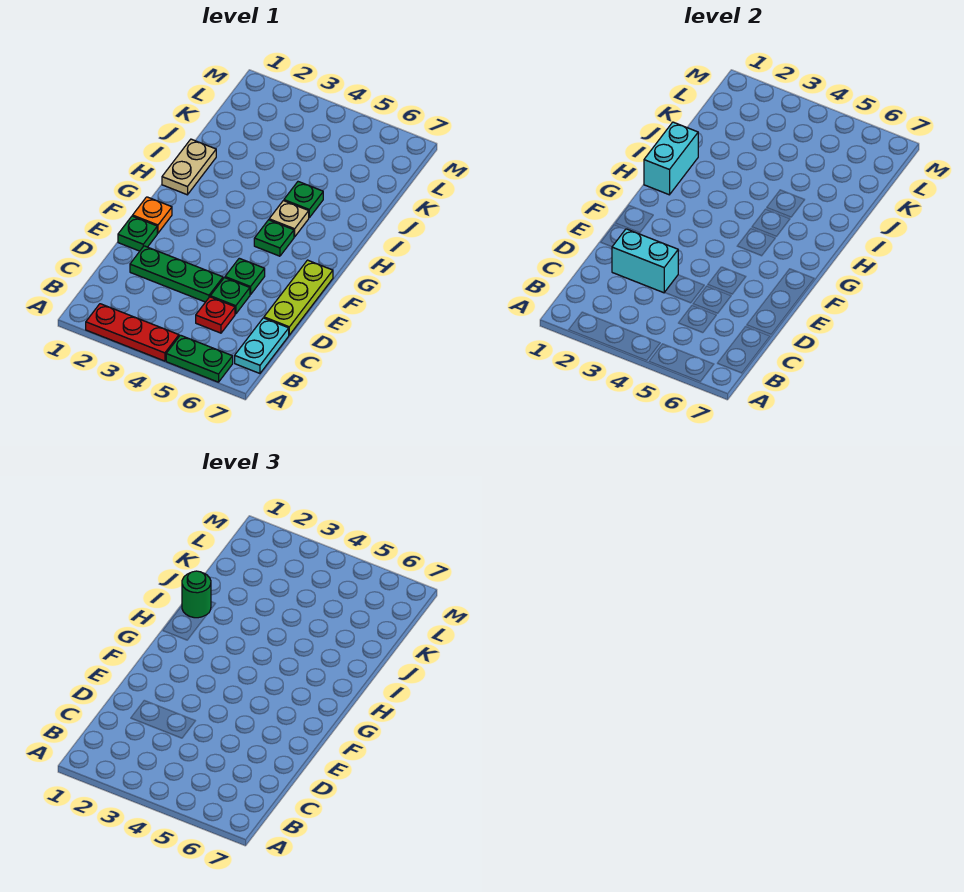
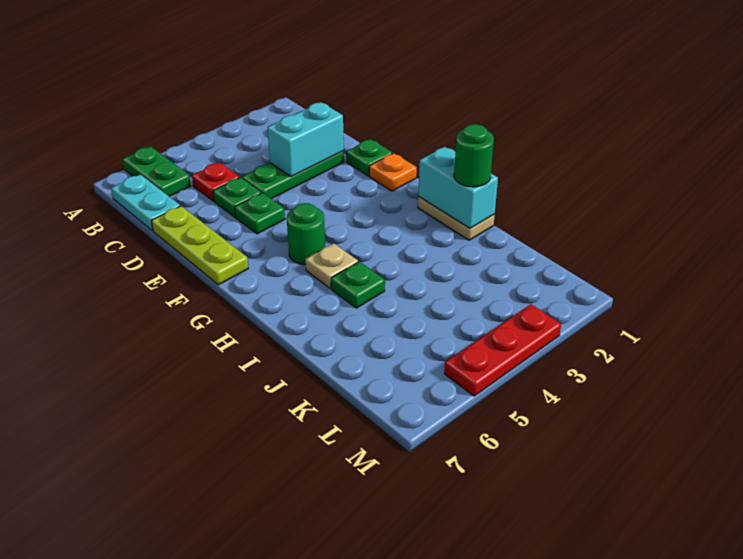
red plate A2:A4 level 1 -> red plate M3:M5 level 1
green plate A5:A6 level 1 -> green plate A6:B6 level 1
green plate G5 level 1 -> green round brick G5 level 1

